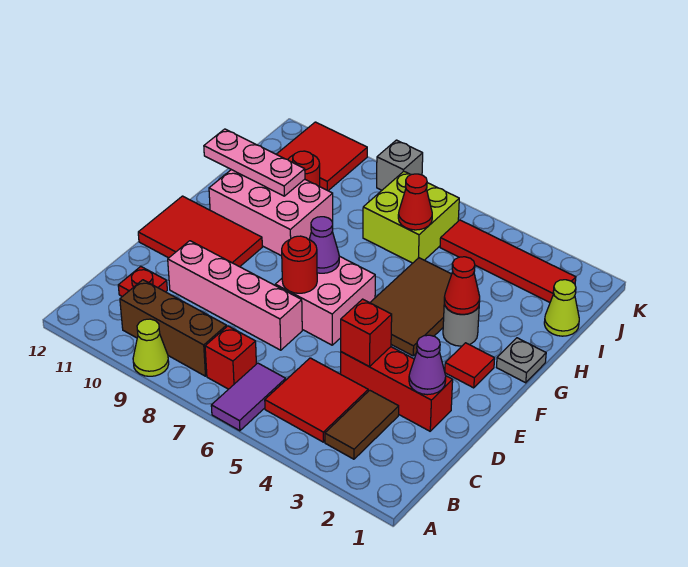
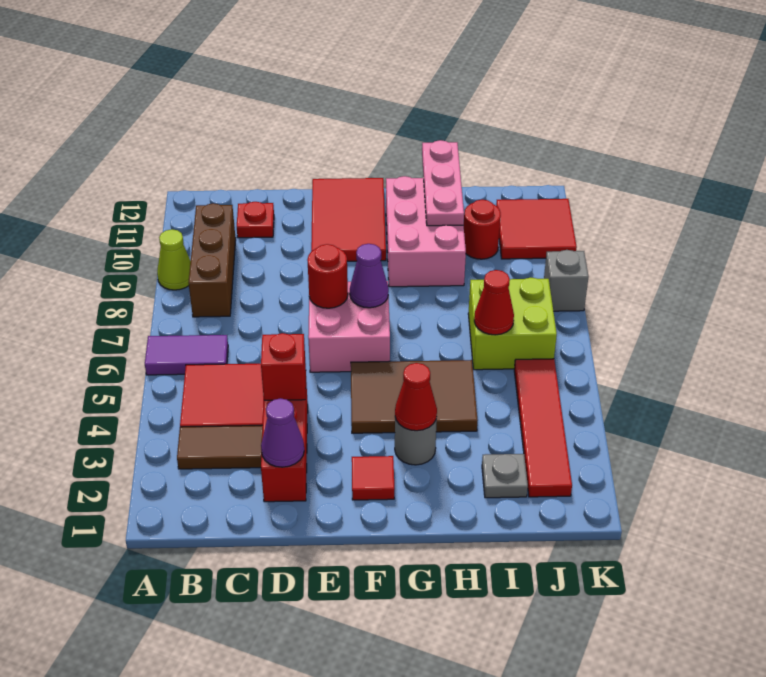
red brick B7 level 1 -> none
pink brick D7:D10 level 1 -> none
grey plate G1 level 1 -> grey plate I2 level 1
lime cone I1 level 1 -> none

